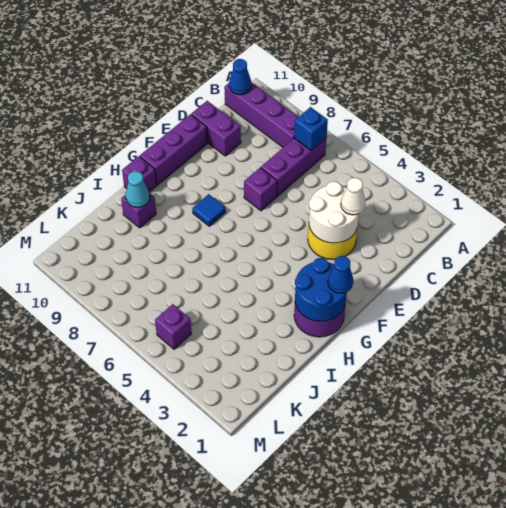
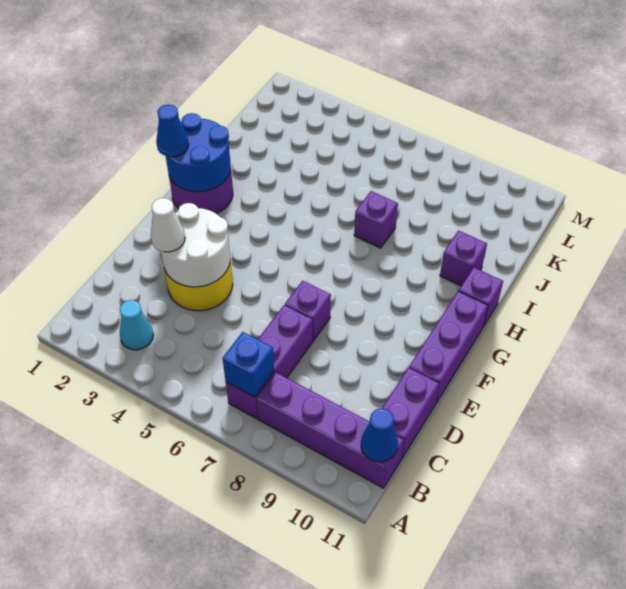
purple brick D10:D11 level 1 -> purple brick C11:D11 level 1
blue tile G8 level 1 -> none
cyan cone I10 level 2 -> cyan cone B3 level 1
purple brick L5 level 1 -> purple brick I7 level 1

